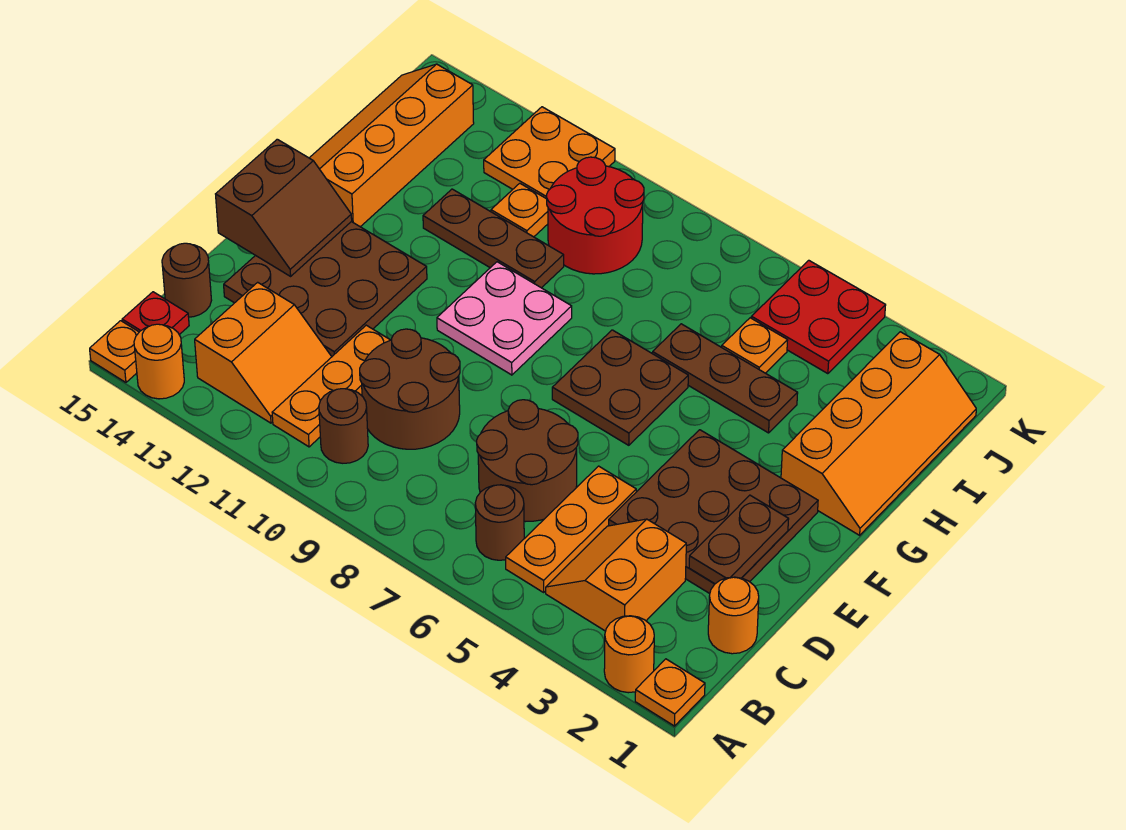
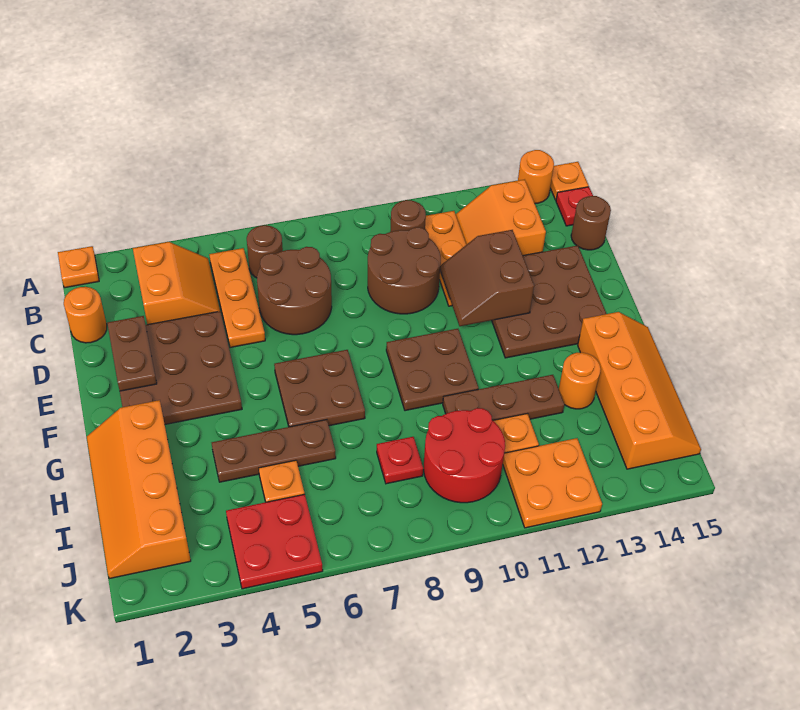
orange round brick A2 level 1 -> orange round brick H13 level 1
brown slope E14:F15 level 2 top 15 -> brown slope D11:E12 level 2 top 12
pink plate F9:G10 level 1 -> brown plate F9:G10 level 1
none -> red plate I8 level 1

